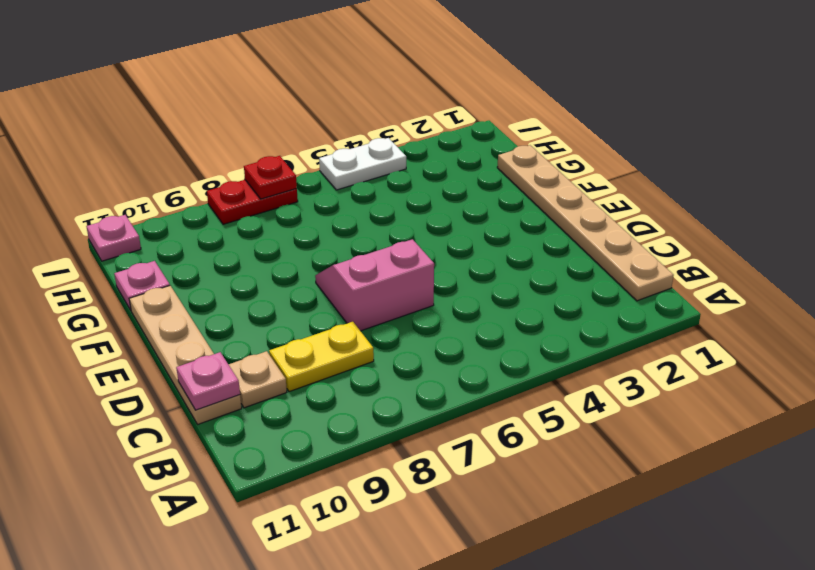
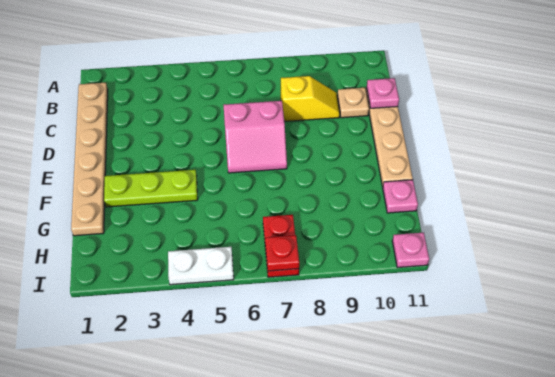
yellow plate C8:C9 level 1 -> yellow slope C8:C9 level 1 top 8
none -> lime plate F2:F4 level 1
red plate I7:I8 level 1 -> red plate H7:I7 level 1

